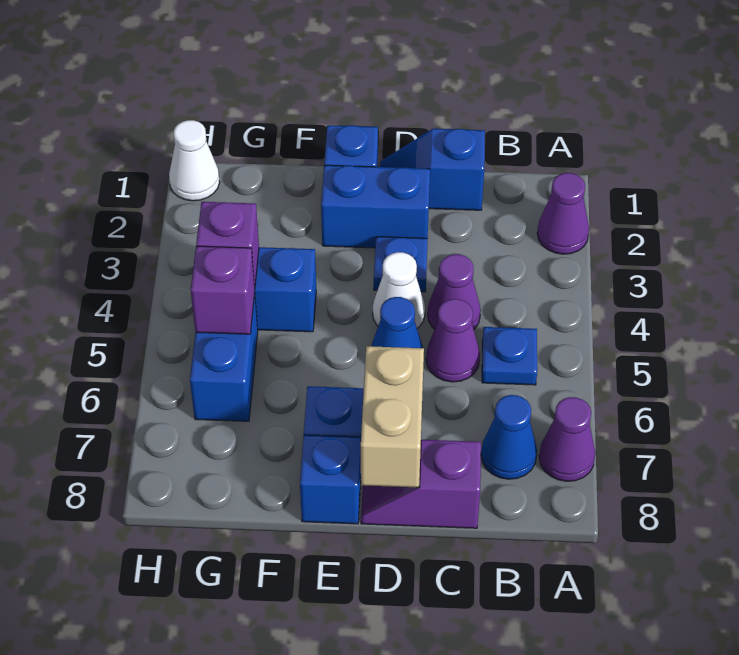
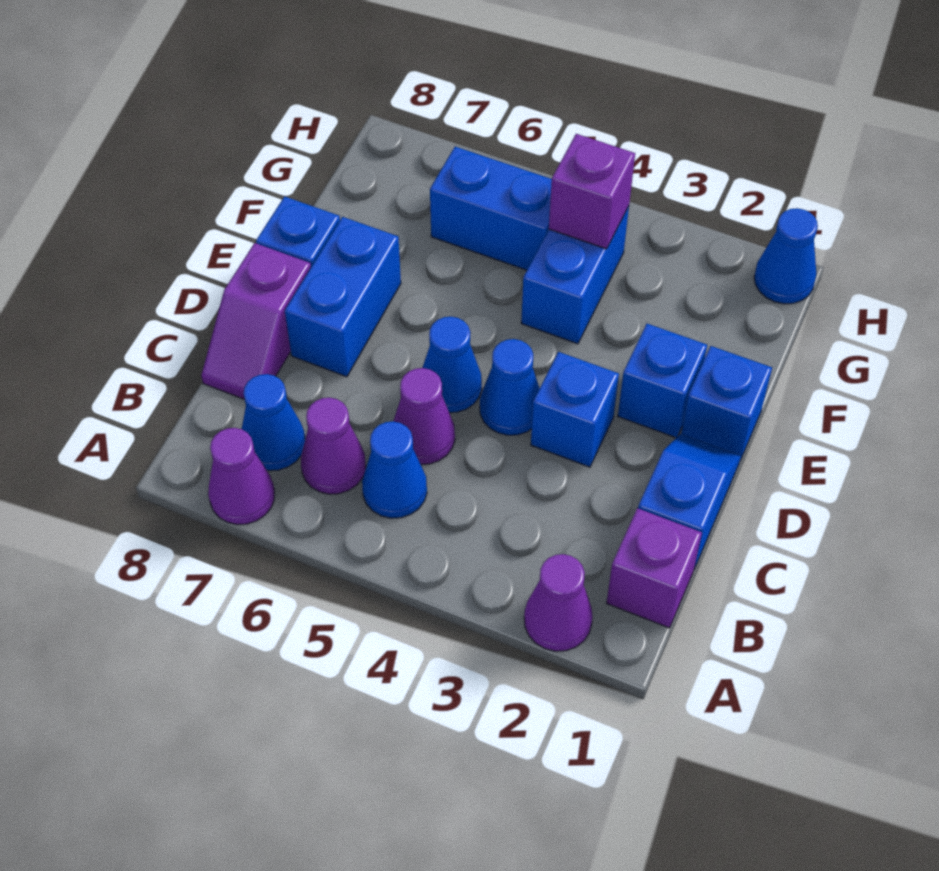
blue plate B5 level 1 -> blue cone B5 level 1
purple cone C4 level 1 -> purple cone B6 level 1
purple slope C8:D8 level 1 top C -> purple slope C8:D8 level 1 top D
blue brick D2:E2 level 1 -> blue brick E2 level 1
blue plate D3 level 1 -> blue brick D3 level 1
white cone D4 level 1 -> blue cone D4 level 1
tan brick D7:D8 level 2 -> none
purple brick G5 level 2 -> purple brick B1 level 1
white cone H1 level 1 -> blue cone H1 level 1

